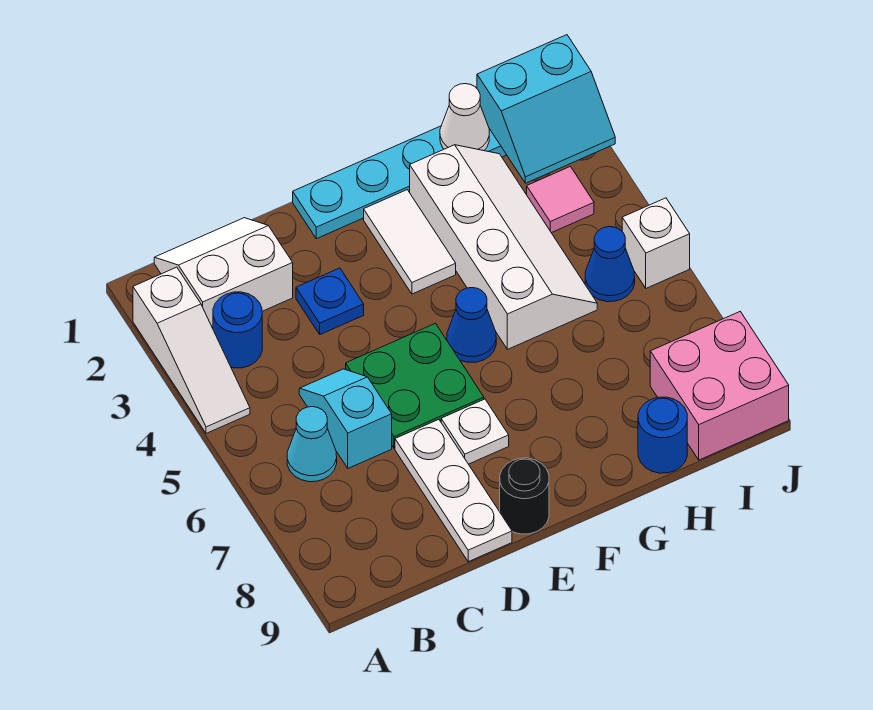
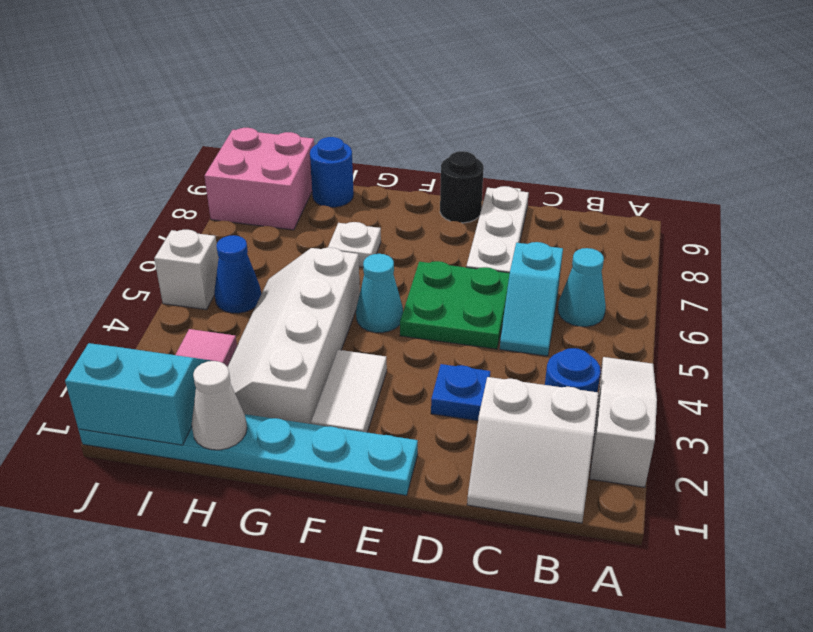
white plate E7 level 1 -> white plate G7 level 1
blue cone F5 level 1 -> cyan cone F5 level 1

